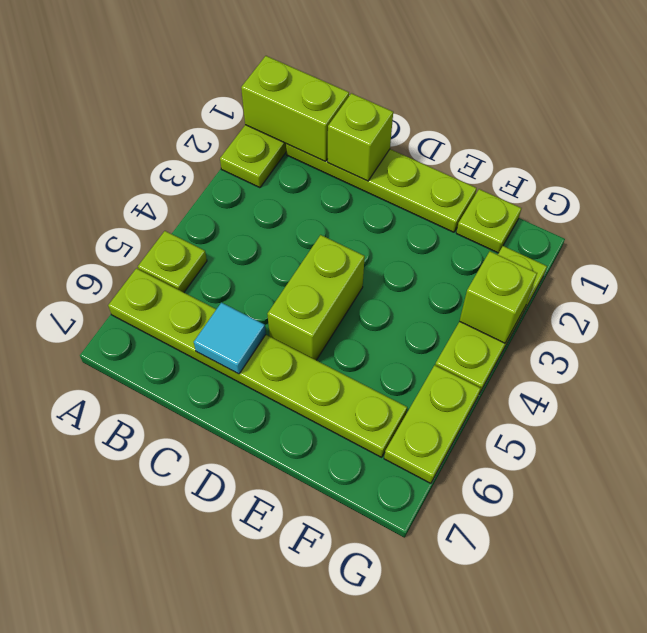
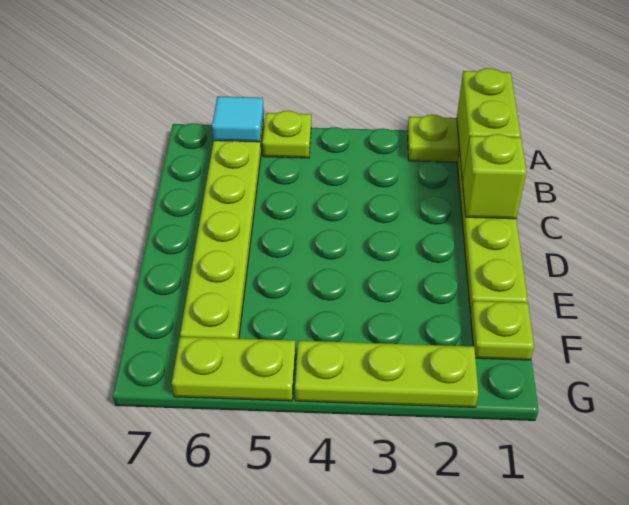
cyan tile C6 level 2 -> cyan tile A6 level 2
lime brick D4:D5 level 1 -> none
lime brick G3 level 2 -> none

